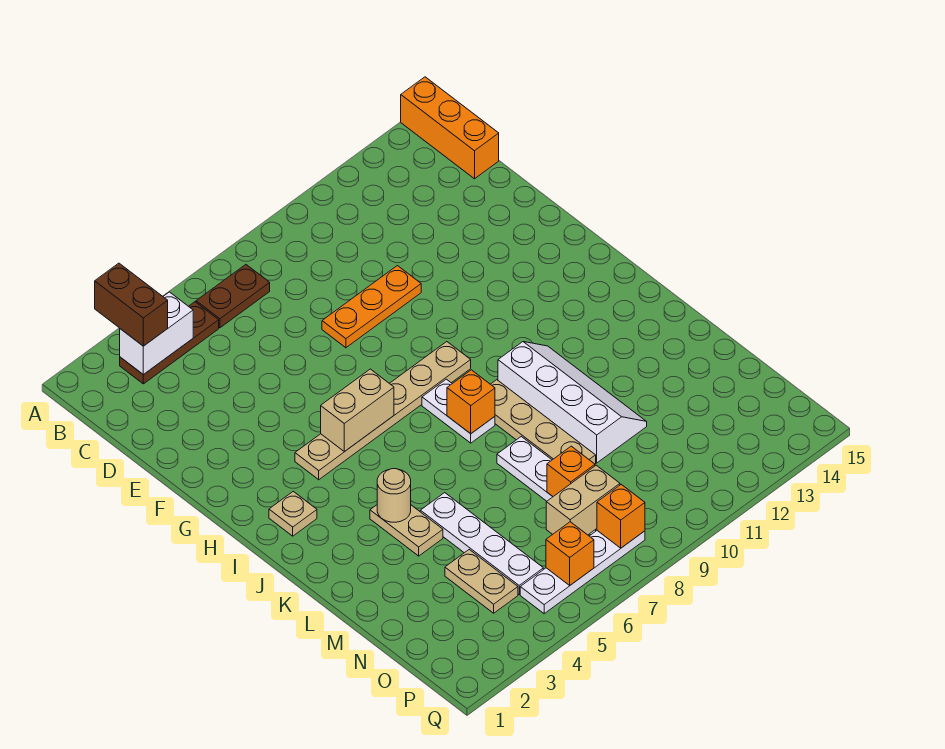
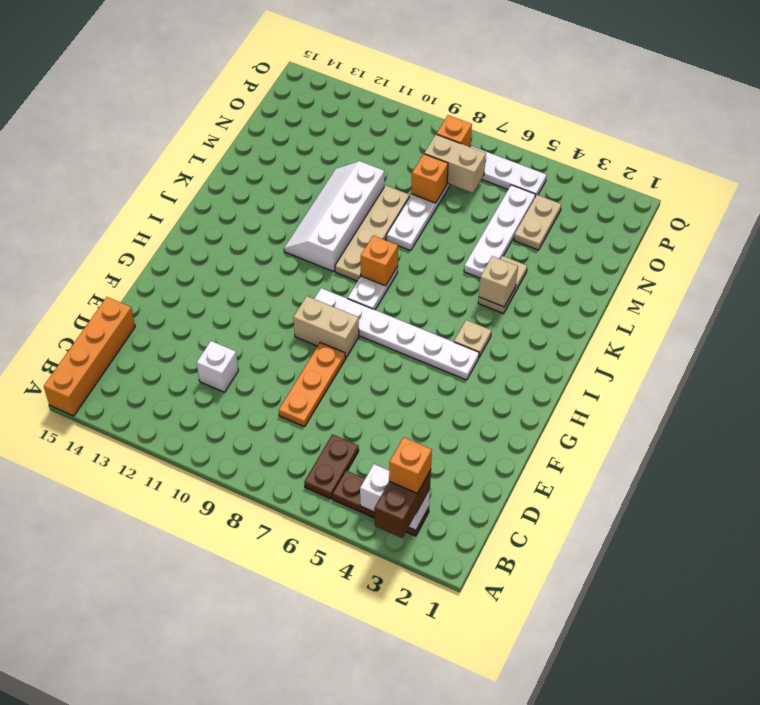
orange brick A15:C15 level 1 -> orange brick A15:D15 level 1
brown plate B6:B7 level 1 -> brown plate B6:C6 level 1
none -> white brick D11 level 1
orange plate E8:E10 level 1 -> orange plate D8:F8 level 1
tan plate H4:H9 level 1 -> white plate H4:H9 level 1
tan brick H5:H6 level 2 -> tan brick G8:G9 level 1
tan plate I2 level 1 -> tan plate I4 level 1
tan round brick K4 level 2 -> tan brick K4 level 2
orange brick P6 level 2 -> orange brick B3 level 4

